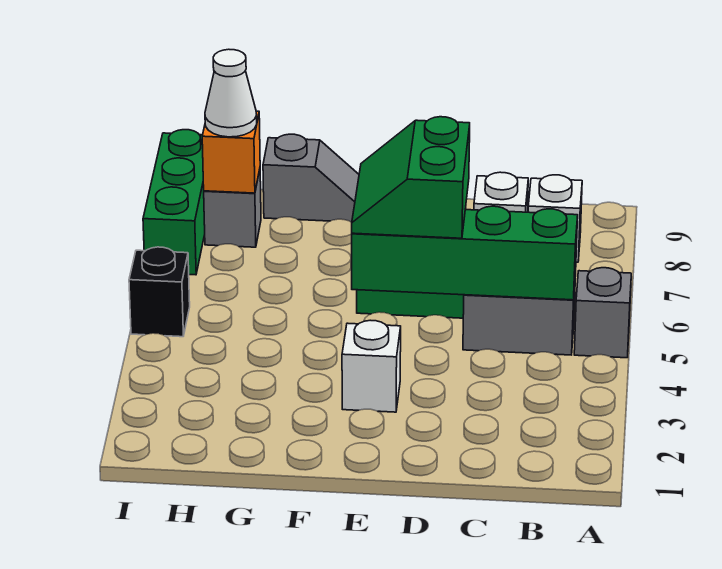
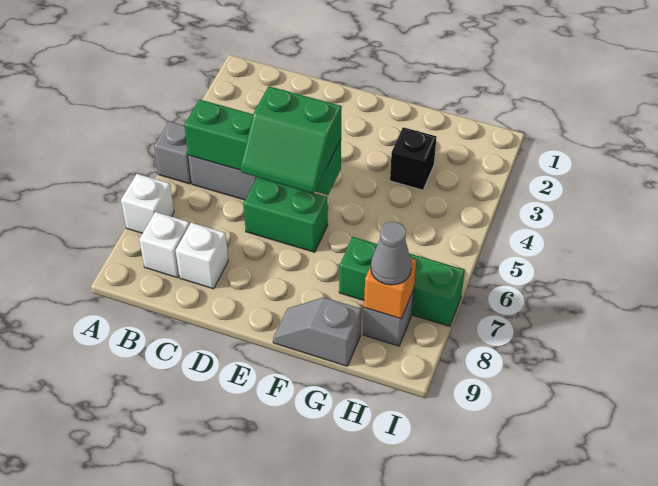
green slope D5:E6 level 3 top D -> green slope D5:E6 level 3 top 5
white brick E3 level 1 -> white brick A7 level 1
white cone H8 level 3 -> grey cone H8 level 3
black brick I5 level 1 -> black brick G3 level 1
green brick I7:I9 level 1 -> green brick G7:I7 level 1

